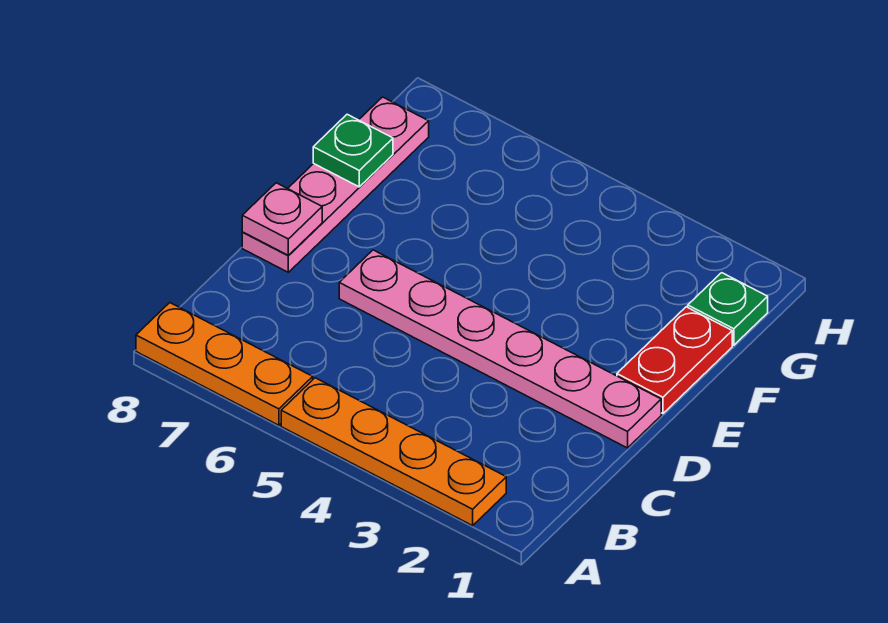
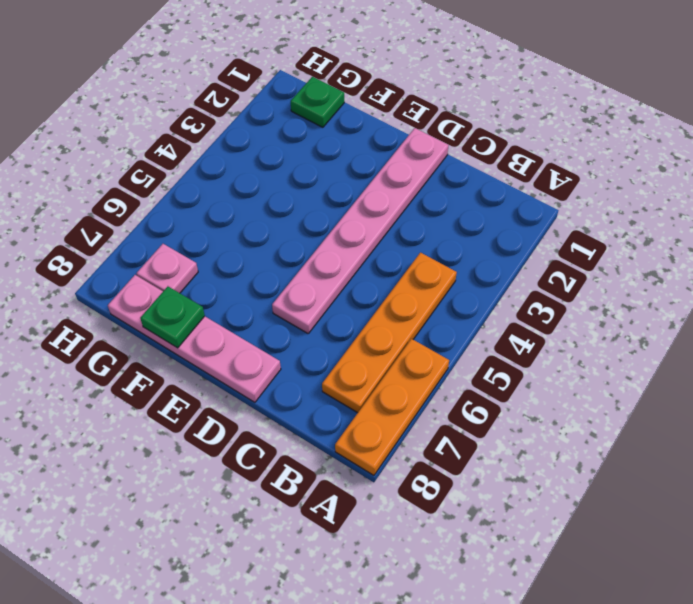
orange plate A2:A5 level 1 -> orange plate B4:B7 level 1
pink plate D8 level 2 -> pink plate G7 level 1
red plate E1:F1 level 1 -> none

